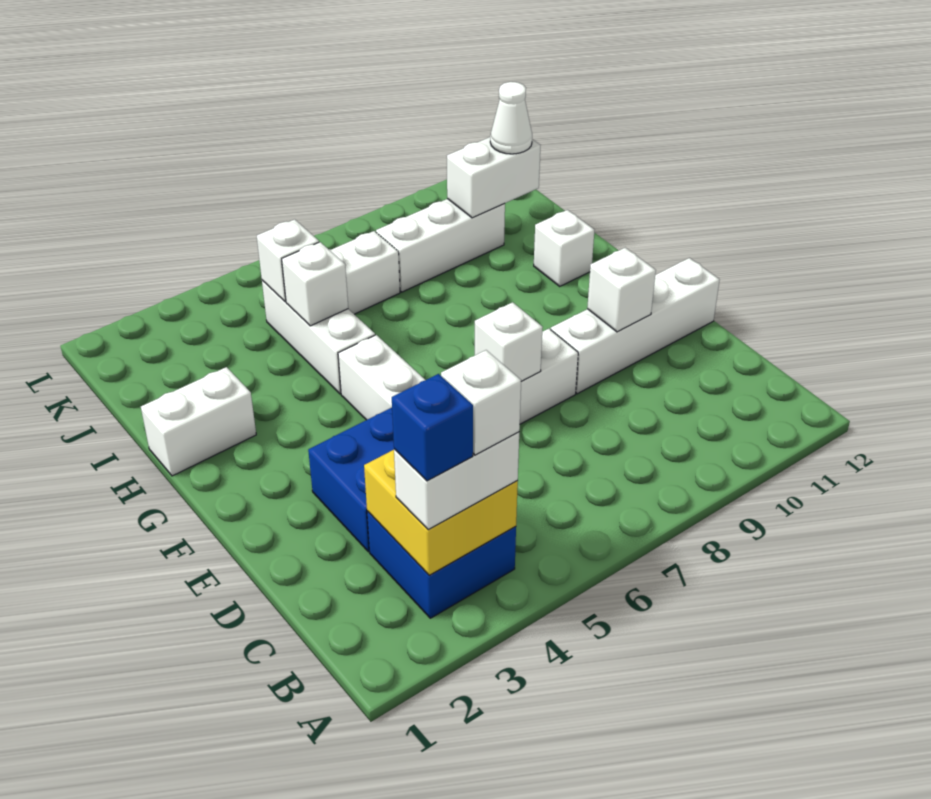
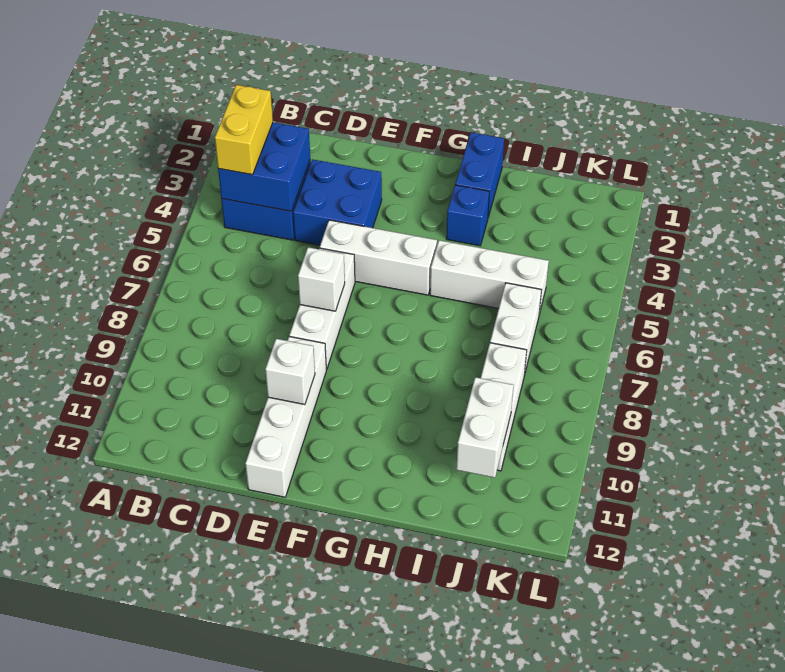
yellow brick B3:C4 level 2 -> blue brick B3:C4 level 2
white brick B3:B4 level 3 -> yellow brick B3:B4 level 3
blue brick B3 level 4 -> blue brick H3 level 1
white brick B4 level 4 -> none
white brick H1:H2 level 1 -> blue brick H1:H2 level 1
white brick H11 level 1 -> none
white brick I5 level 2 -> none
white brick J5 level 2 -> none
white cone J11 level 3 -> none

